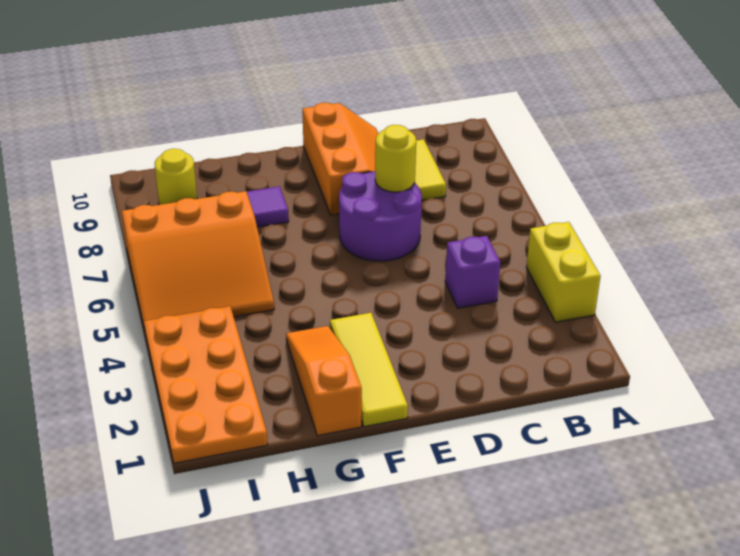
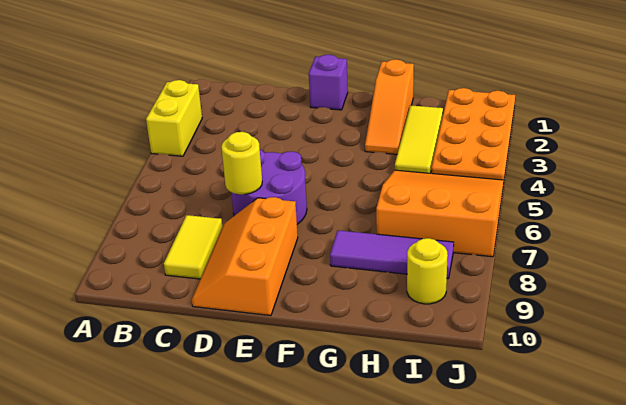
purple brick C4 level 1 -> purple brick E1 level 1
yellow tile F1:F3 level 1 -> yellow tile H2:H4 level 1

